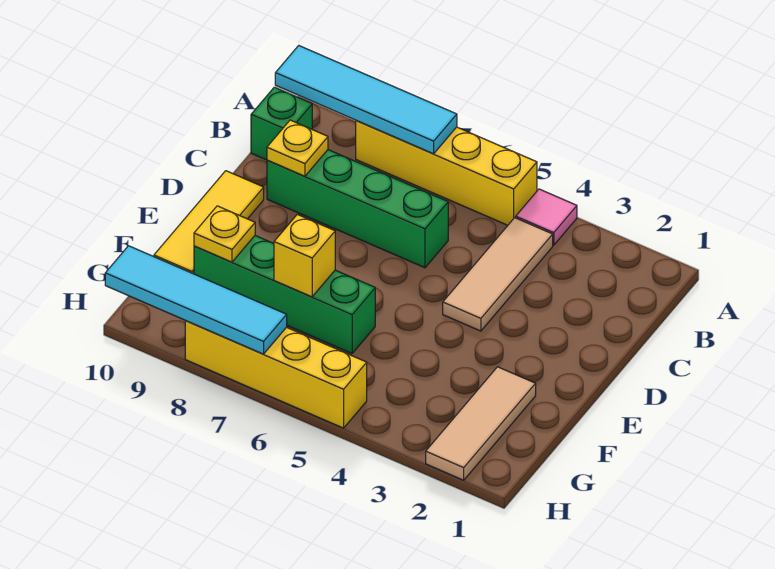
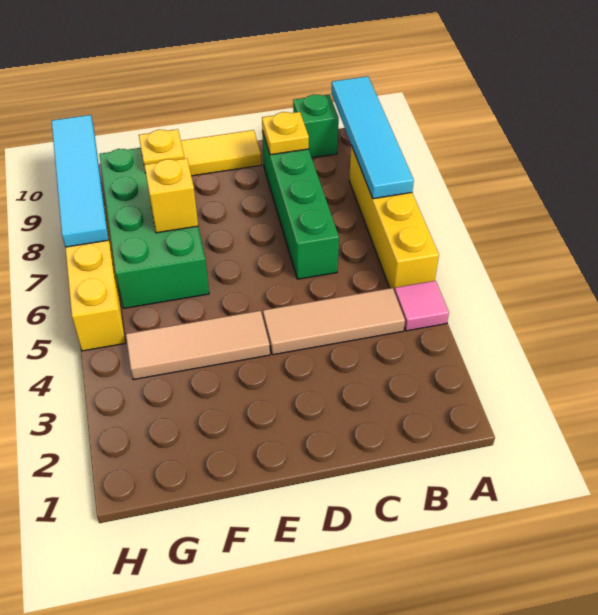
tan tile F2:H2 level 1 -> tan tile E4:G4 level 1
green brick F6:F9 level 1 -> green brick F6:G9 level 1

